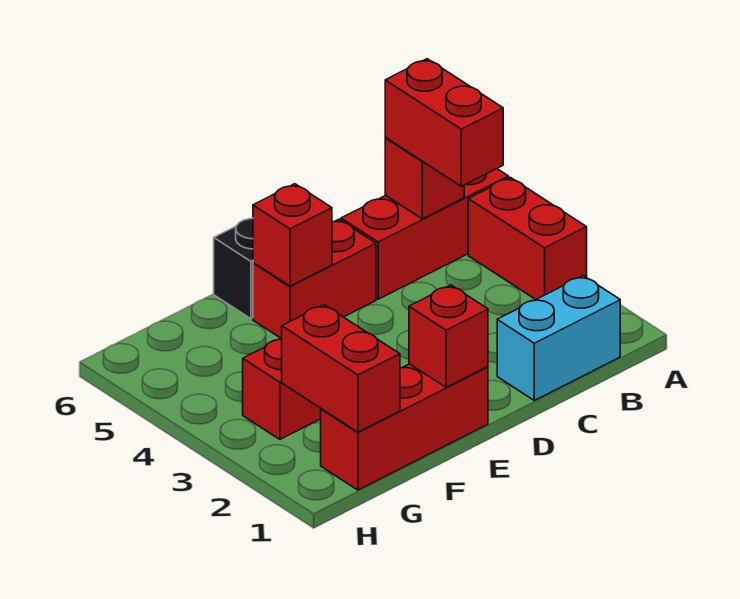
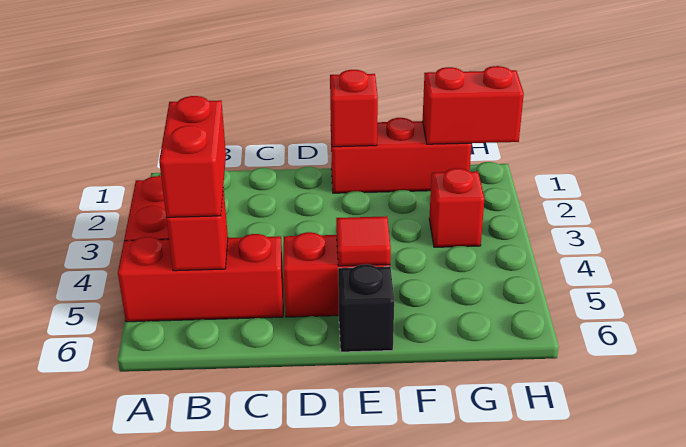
cyan brick B1:C1 level 1 -> none
red brick E5 level 2 -> red tile E5 level 2
red brick G1:G2 level 2 -> red brick G1:H1 level 2

